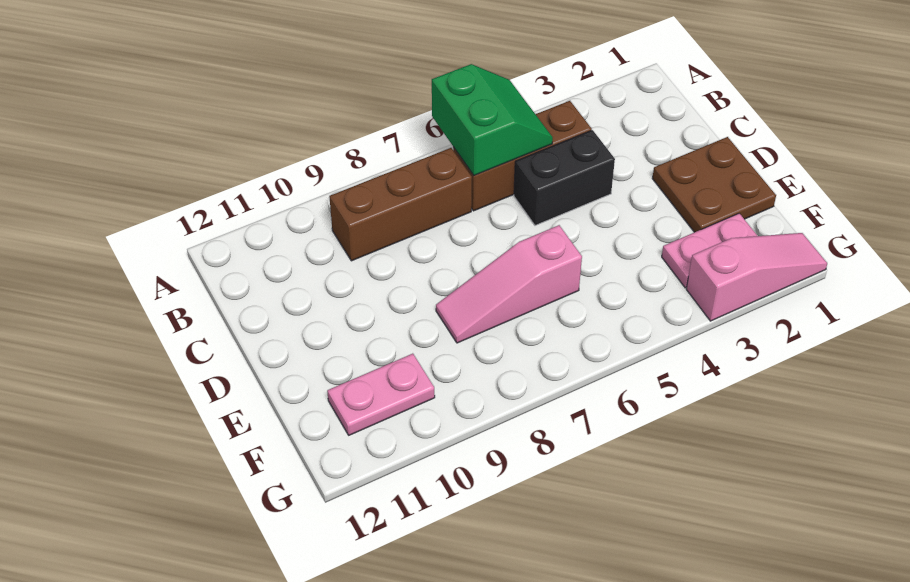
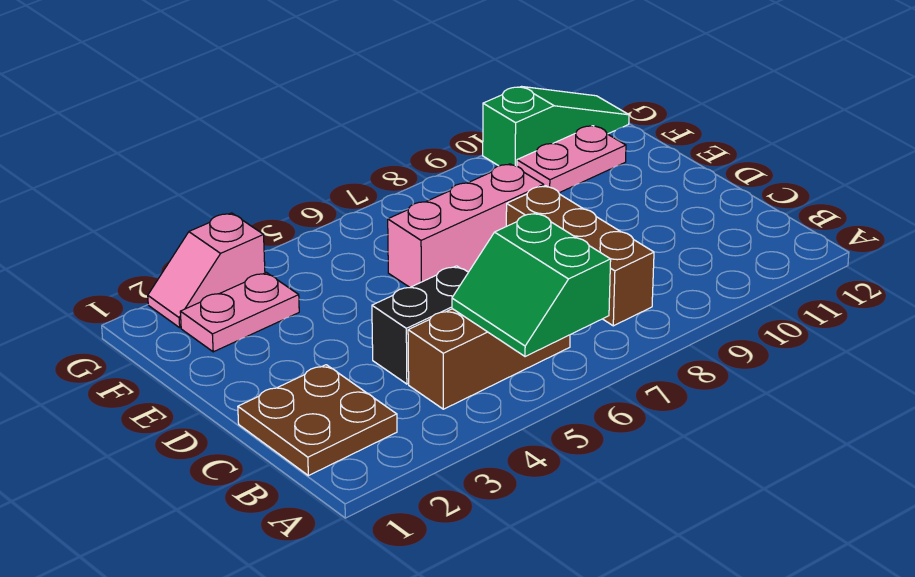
brown brick B7:B9 level 1 -> brown brick B8:D8 level 1
brown plate D1:E2 level 1 -> brown plate B1:C2 level 1
pink slope E6:E8 level 1 top 6 -> pink brick E6:E8 level 1
pink slope G1:G3 level 1 top 3 -> pink slope G2:G3 level 1 top 3
none -> green slope G10:G12 level 1 top 10

